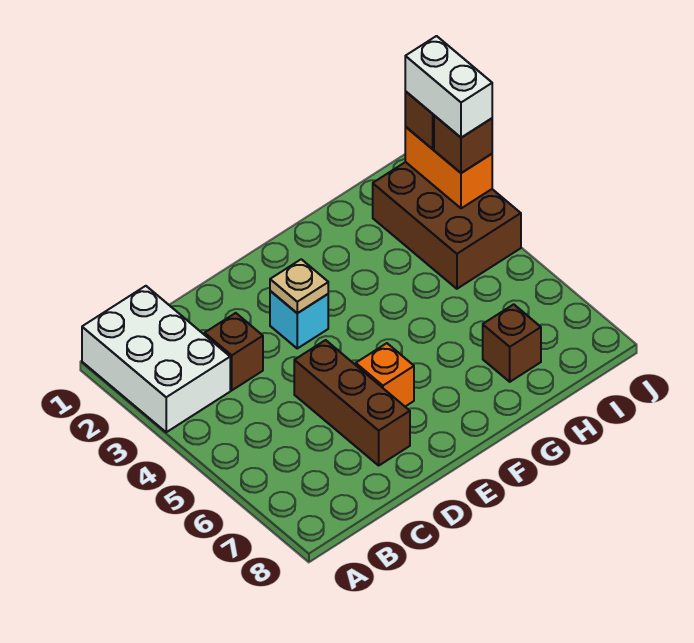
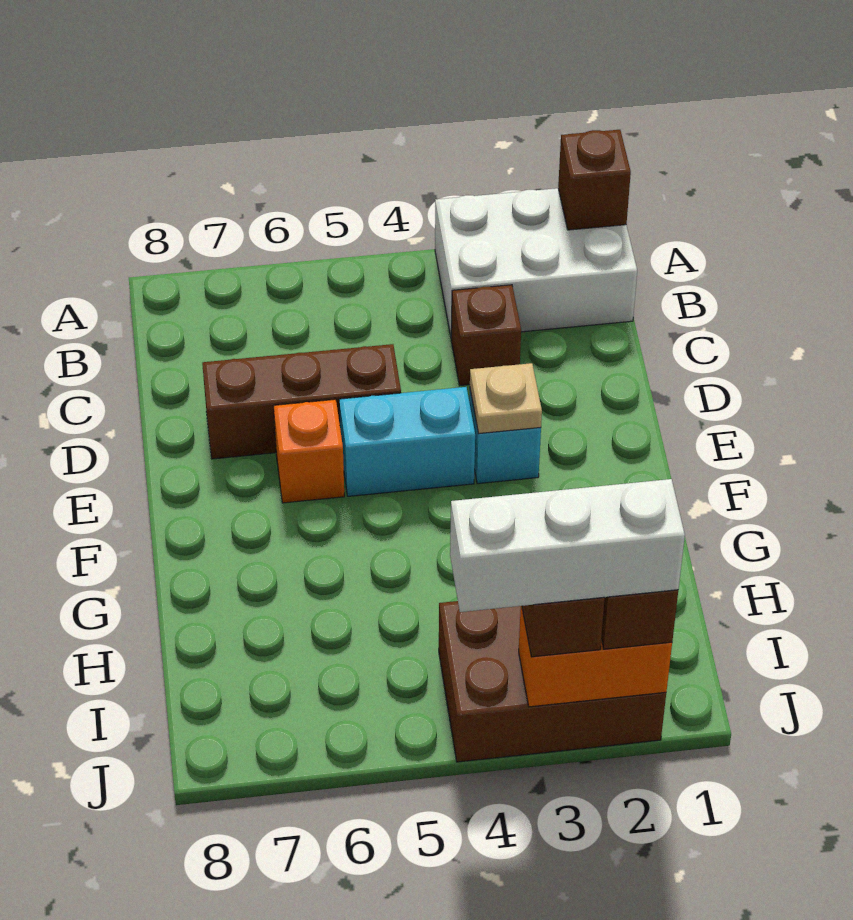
none -> cyan brick E4:E5 level 1
brown brick H7 level 1 -> brown brick A1 level 2
white brick J2:J3 level 4 -> white brick J2:J4 level 4

